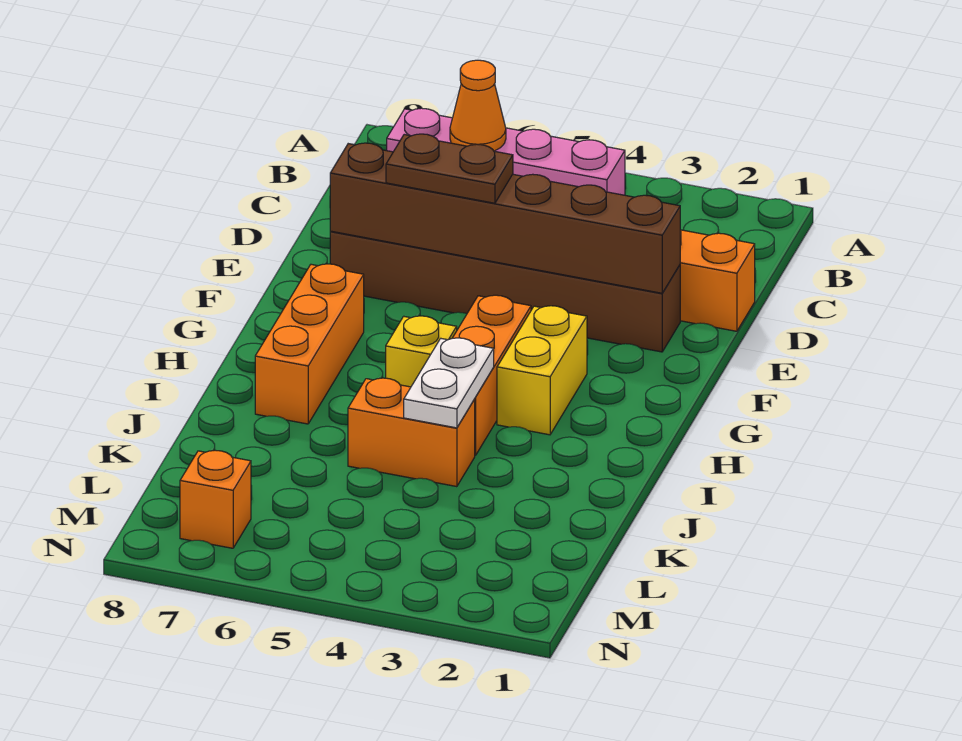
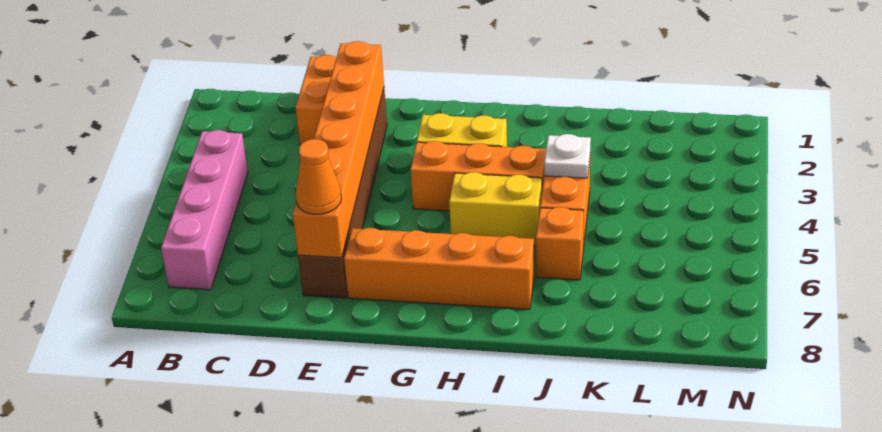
orange cone B6 level 2 -> orange cone E7 level 3
brown brick E2:E7 level 2 -> orange brick E2:E7 level 2
brown plate E5:E6 level 3 -> none
orange brick G7:I7 level 1 -> orange brick F7:I7 level 1
yellow brick H5 level 1 -> yellow brick H5:I5 level 1
white plate I4:J4 level 2 -> white plate J4 level 2
orange brick M7 level 1 -> orange brick J6 level 1

